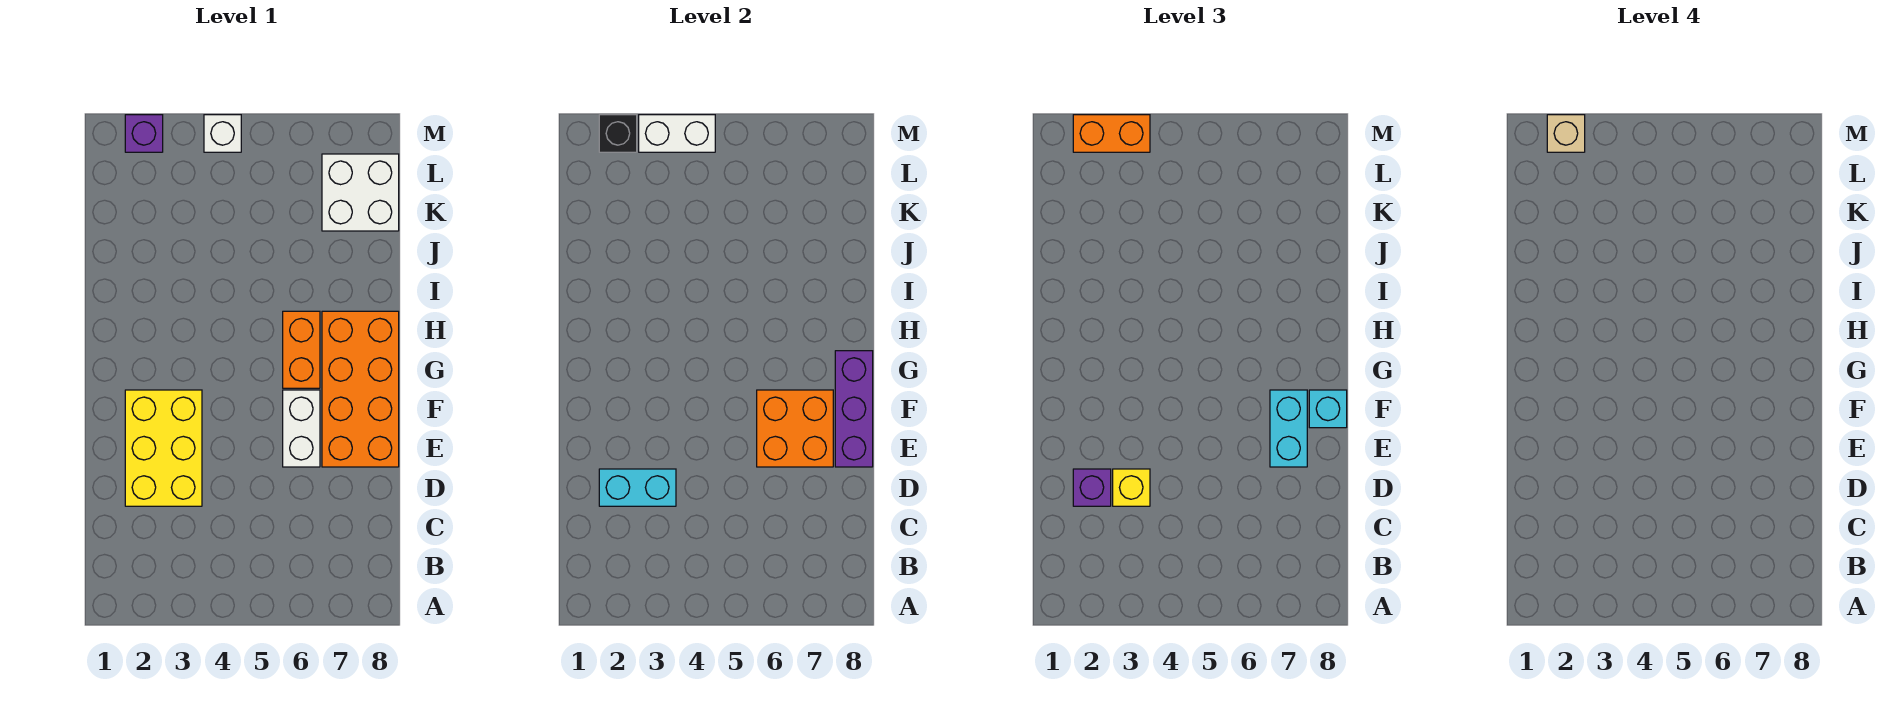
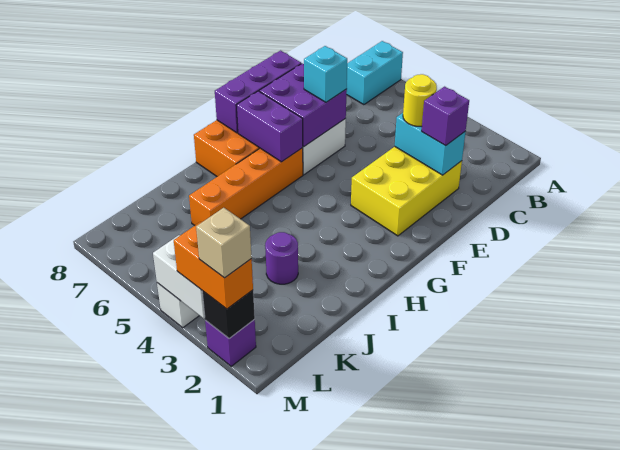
yellow brick D3 level 3 -> yellow round brick D3 level 3
orange brick E6:F7 level 2 -> purple brick E6:F7 level 2
cyan brick E7:F7 level 3 -> cyan brick A7:B7 level 1
cyan brick F8 level 3 -> cyan brick E6 level 3
orange brick G6:H6 level 1 -> orange brick G6:J6 level 1
none -> purple brick G6:G7 level 2
none -> purple round brick J3 level 1
white brick K7:L8 level 1 -> none

